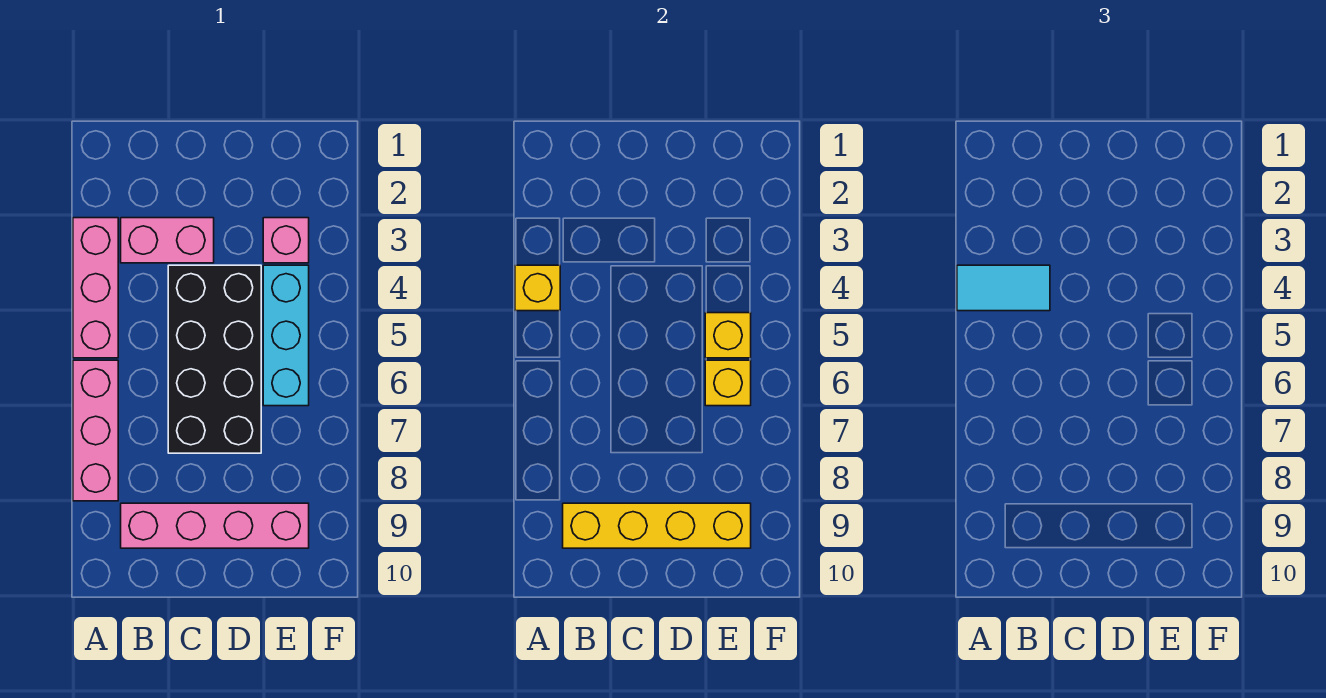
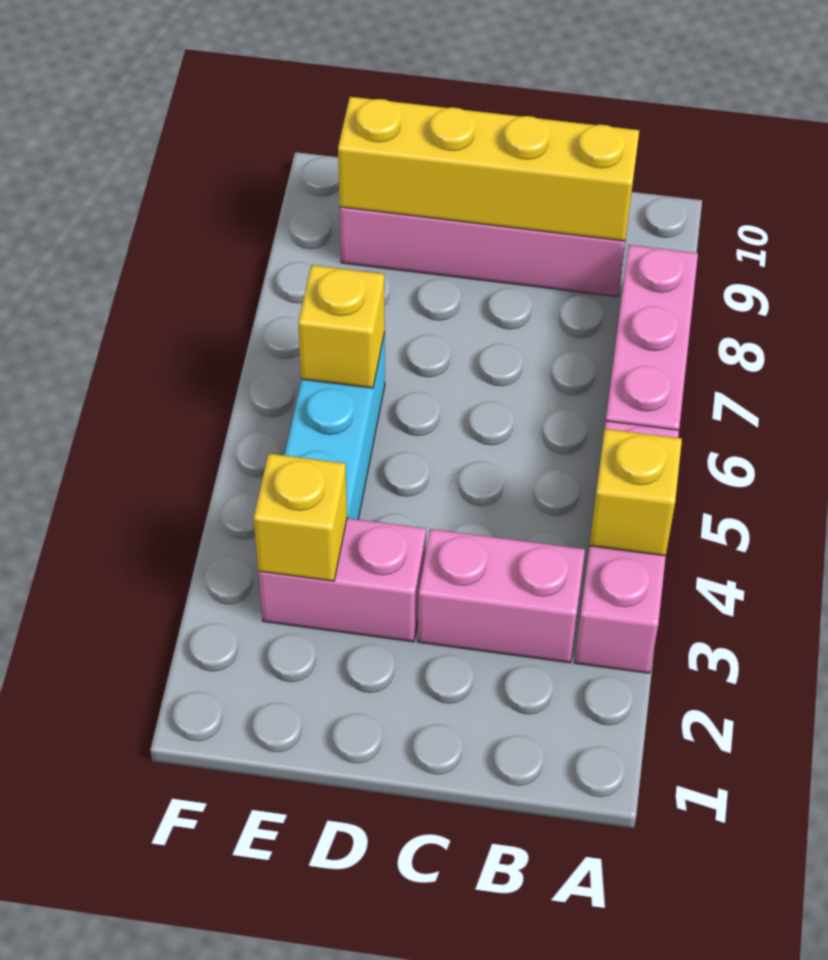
cyan tile A4:B4 level 3 -> none
black brick C4:D7 level 1 -> none
pink brick E3 level 1 -> pink brick D3:E3 level 1
yellow brick E5 level 2 -> yellow brick E3 level 2

